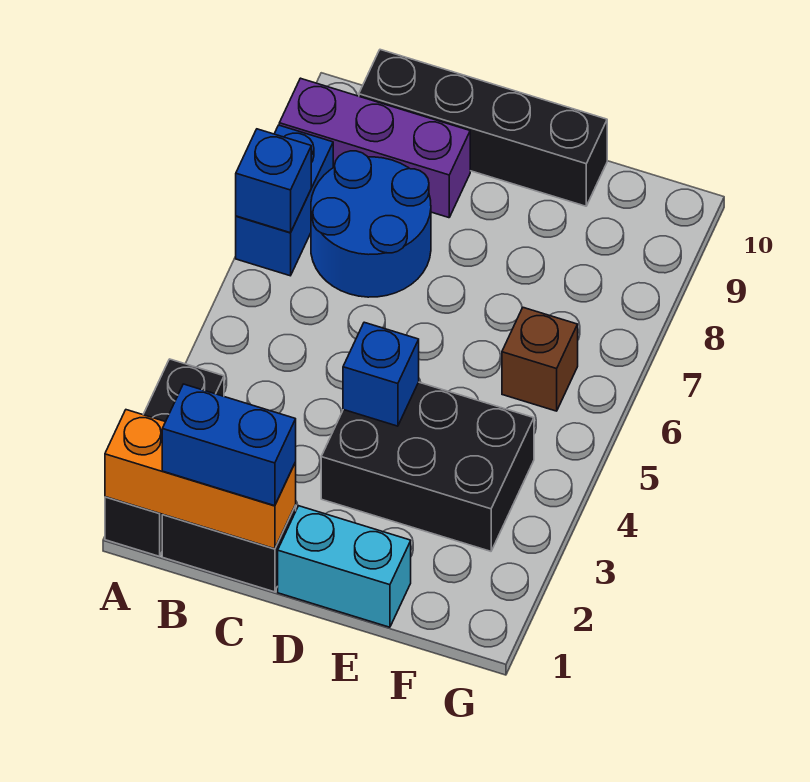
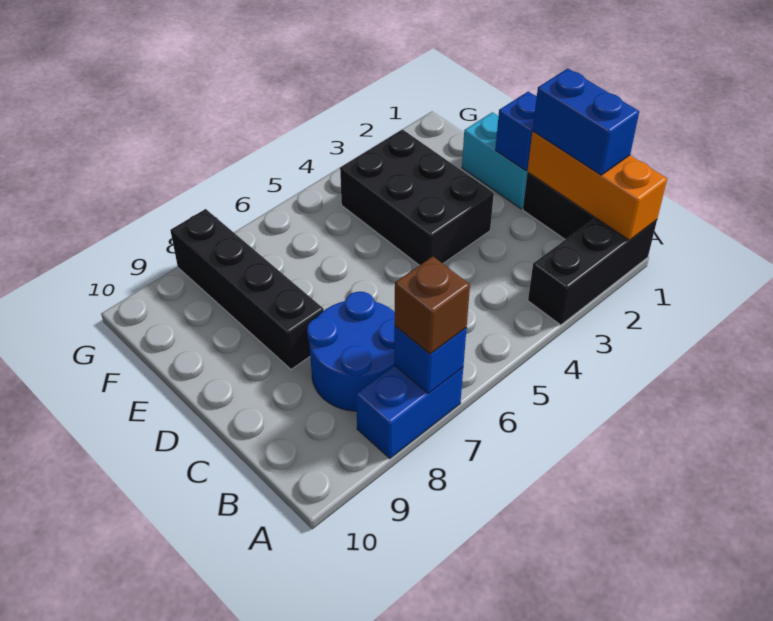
purple brick A9:C9 level 1 -> none
black brick B10:E10 level 1 -> black brick D8:G8 level 1
blue brick D4 level 2 -> blue brick D1 level 2
brown brick F6 level 1 -> brown brick A7 level 3

